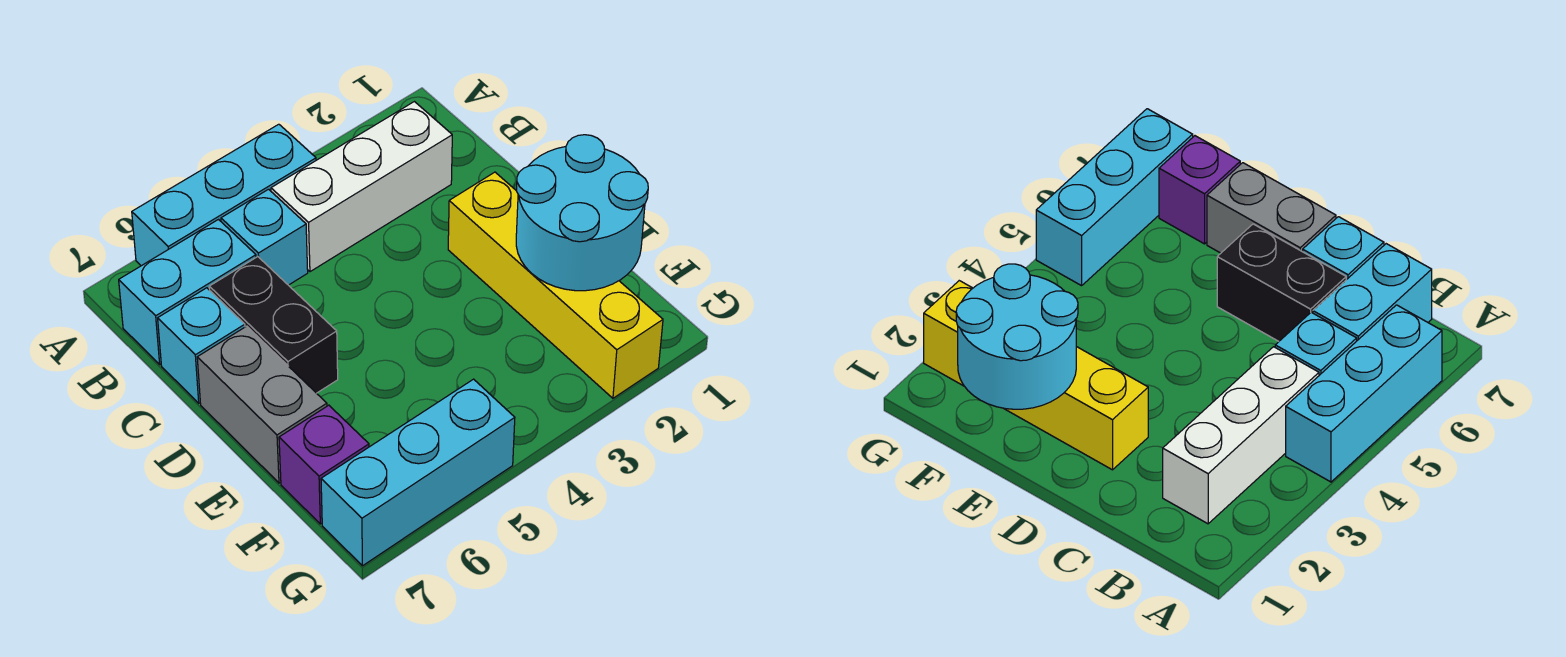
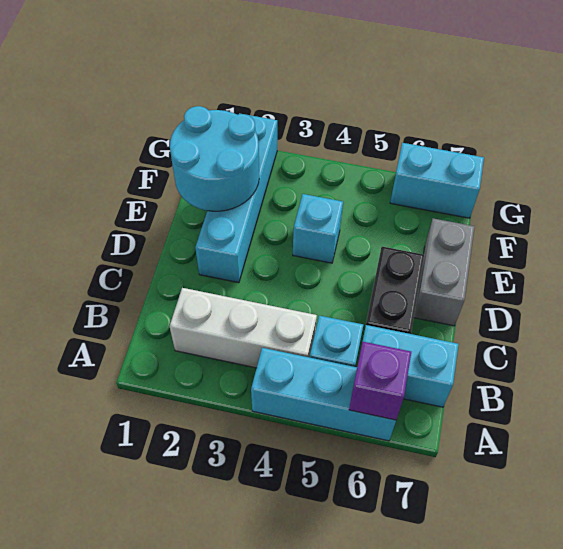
cyan brick C7 level 1 -> cyan brick E4 level 1
yellow brick D2:G2 level 1 -> cyan brick D2:G2 level 1
purple brick F7 level 1 -> purple brick A6 level 2
cyan brick G5:G7 level 1 -> cyan brick G6:G7 level 1

